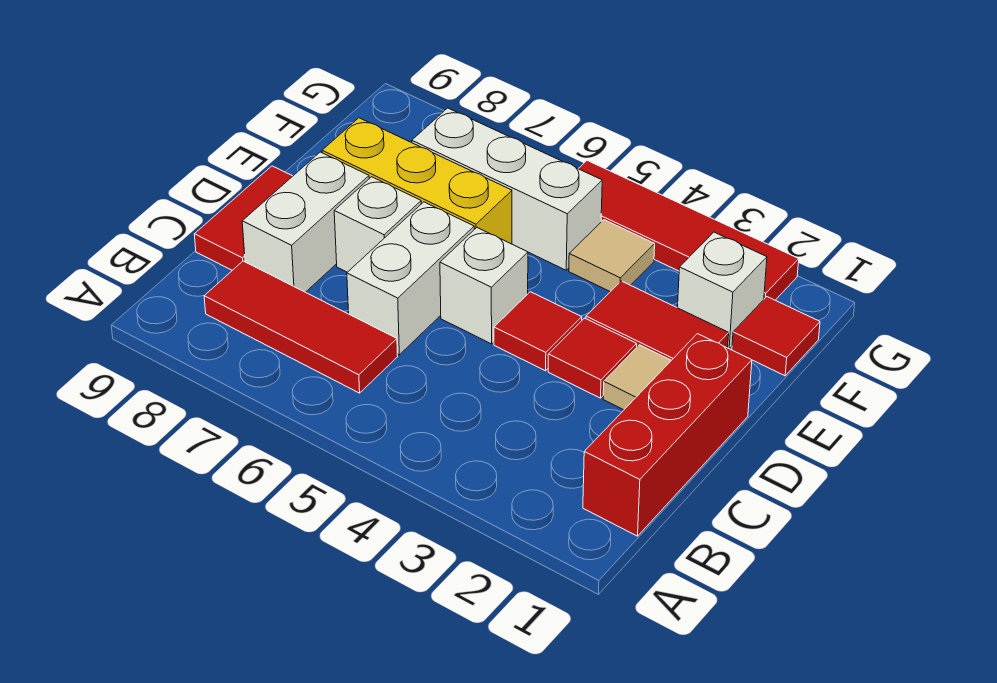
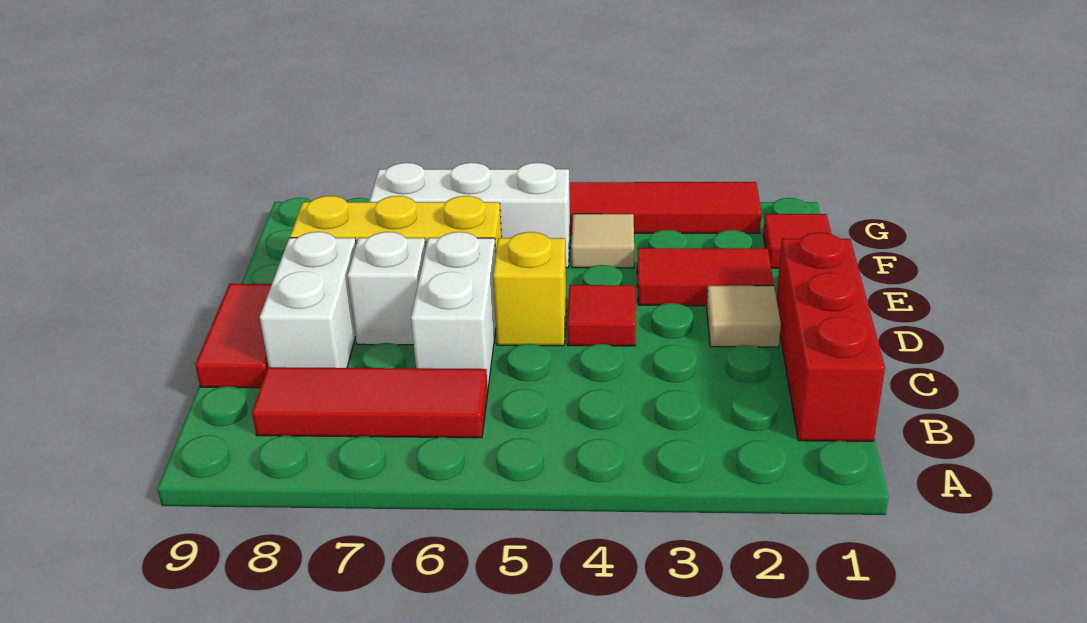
red tile D3 level 1 -> none
white brick D5 level 1 -> yellow brick D5 level 1
white brick F2 level 1 -> none

